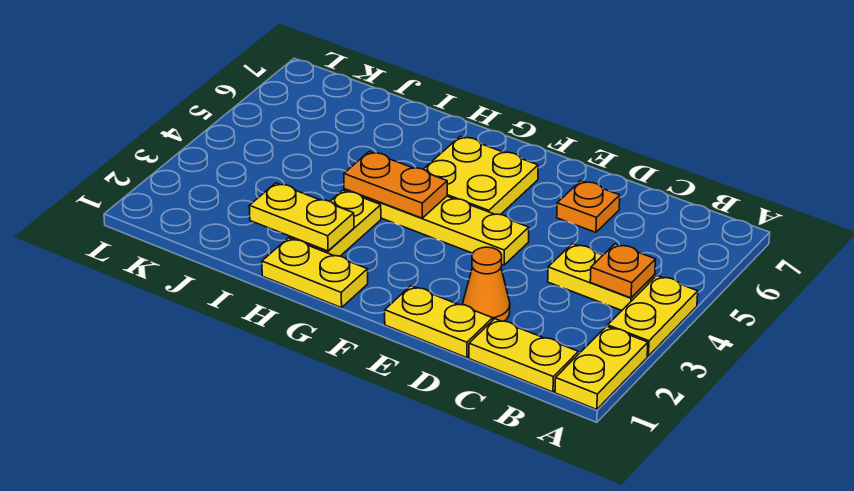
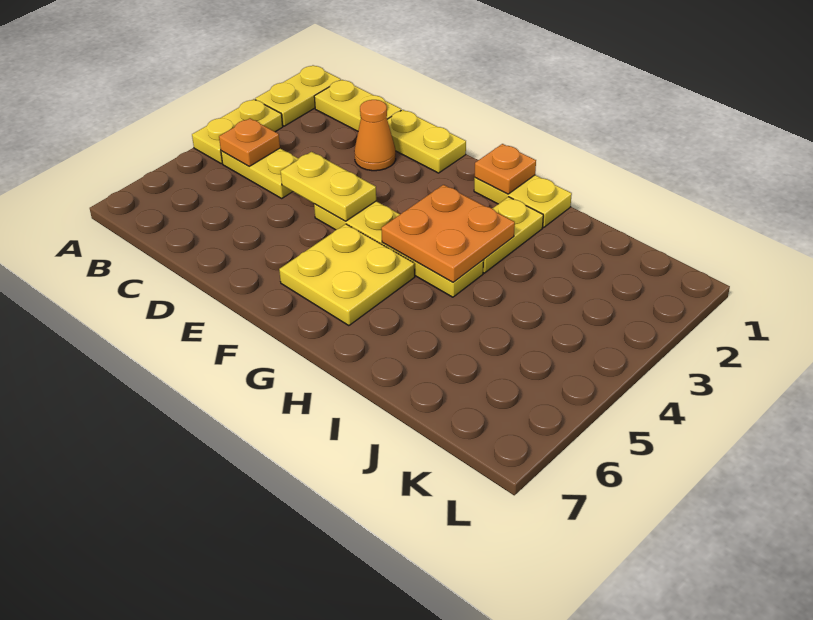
orange plate D6 level 1 -> orange plate G1 level 2
orange plate G4:H4 level 2 -> orange plate G3:H4 level 2
yellow plate H2:I2 level 2 -> yellow plate D4:E4 level 2

